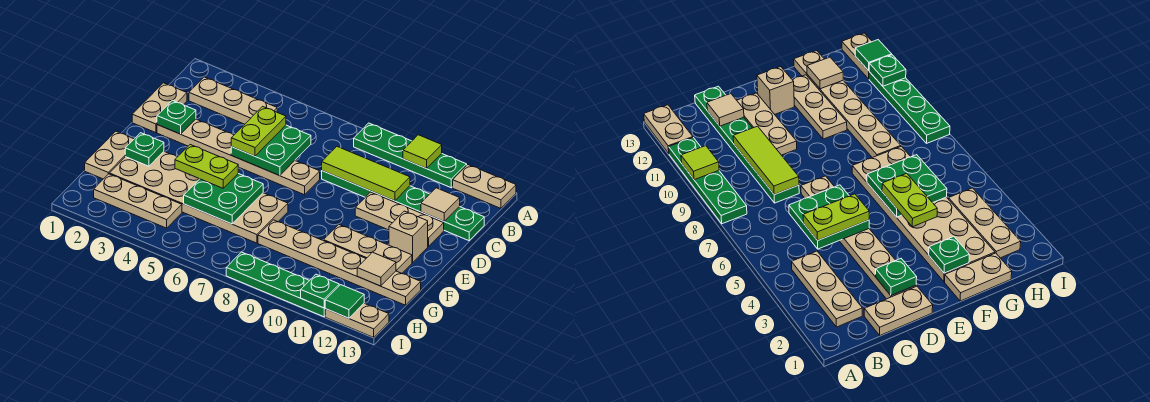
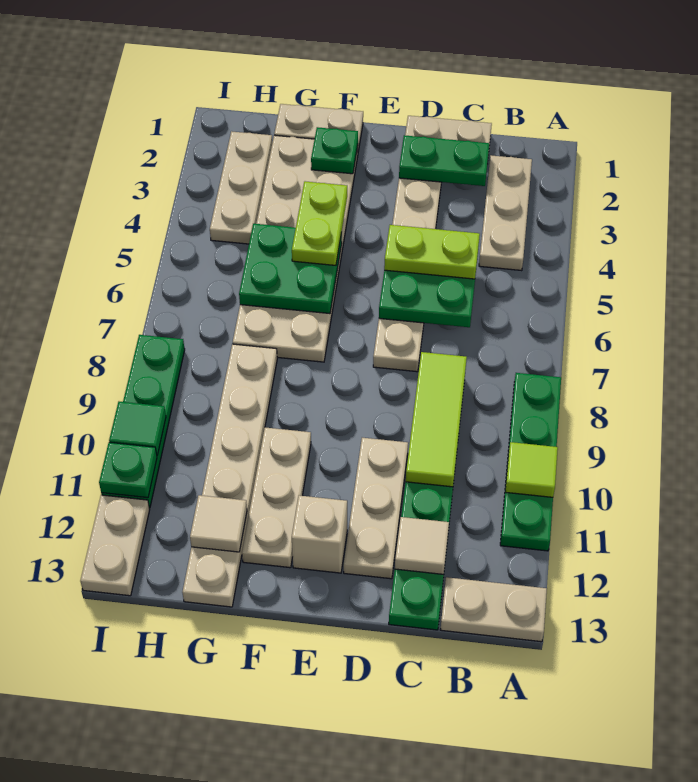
tan plate A12:A13 level 1 -> tan plate A13:B13 level 1
green plate D2 level 2 -> green plate C2:D2 level 2
green tile I12 level 2 -> green tile I10 level 2

